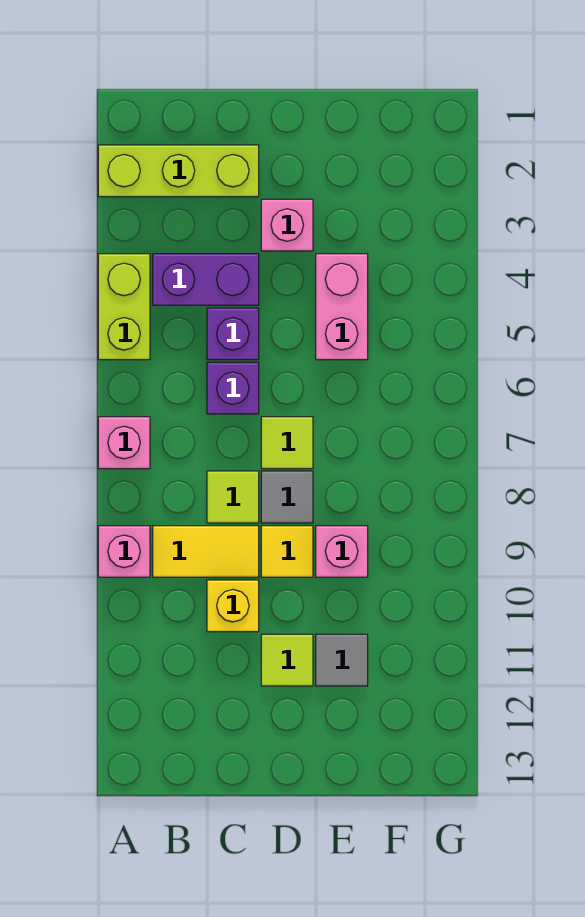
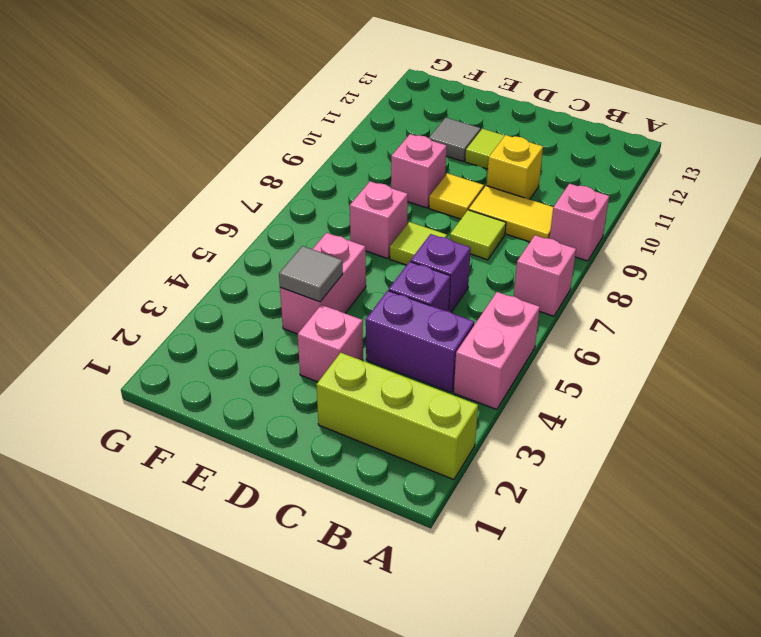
lime brick A4:A5 level 1 -> pink brick A4:A5 level 1
grey tile D8 level 1 -> grey tile E4 level 2
none -> pink brick E7 level 1

